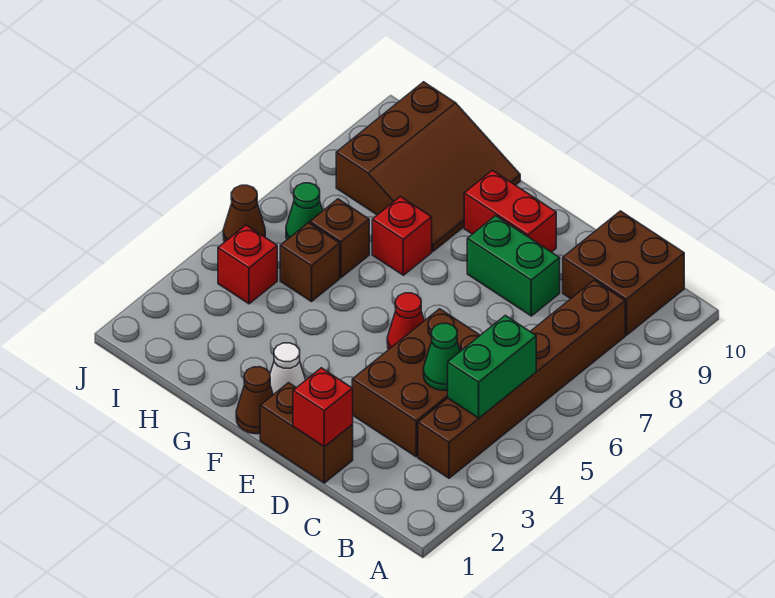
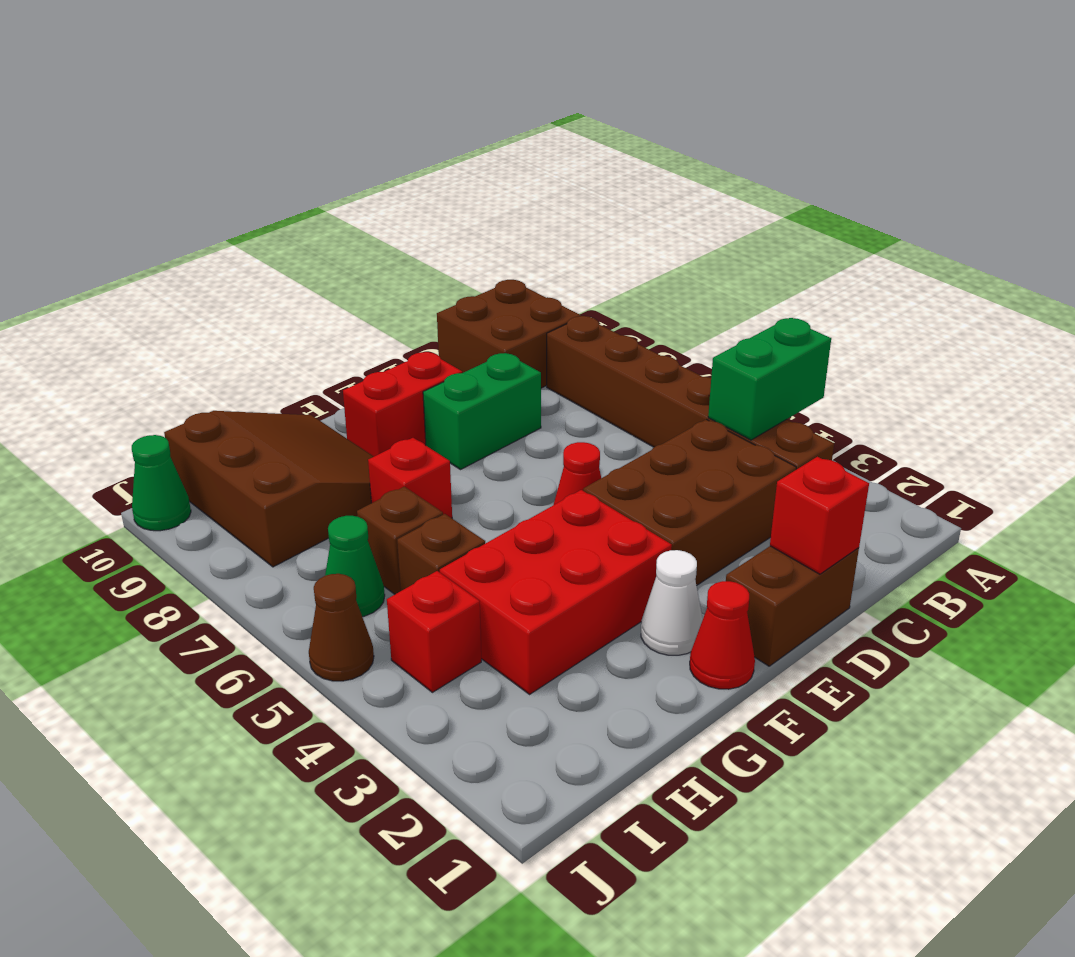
green brick B4:B5 level 2 -> green brick A4:B4 level 2
brown brick C3:D5 level 1 -> brown brick C3:E4 level 1
green cone C4 level 2 -> green cone J10 level 1
brown cone F1 level 1 -> red cone F1 level 1
none -> red brick F3:H4 level 1

